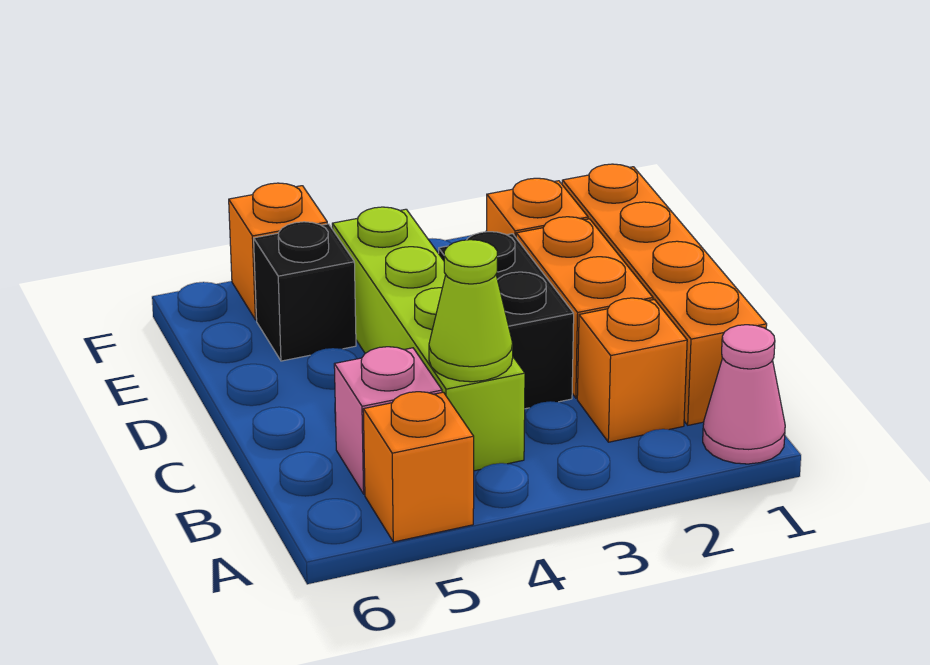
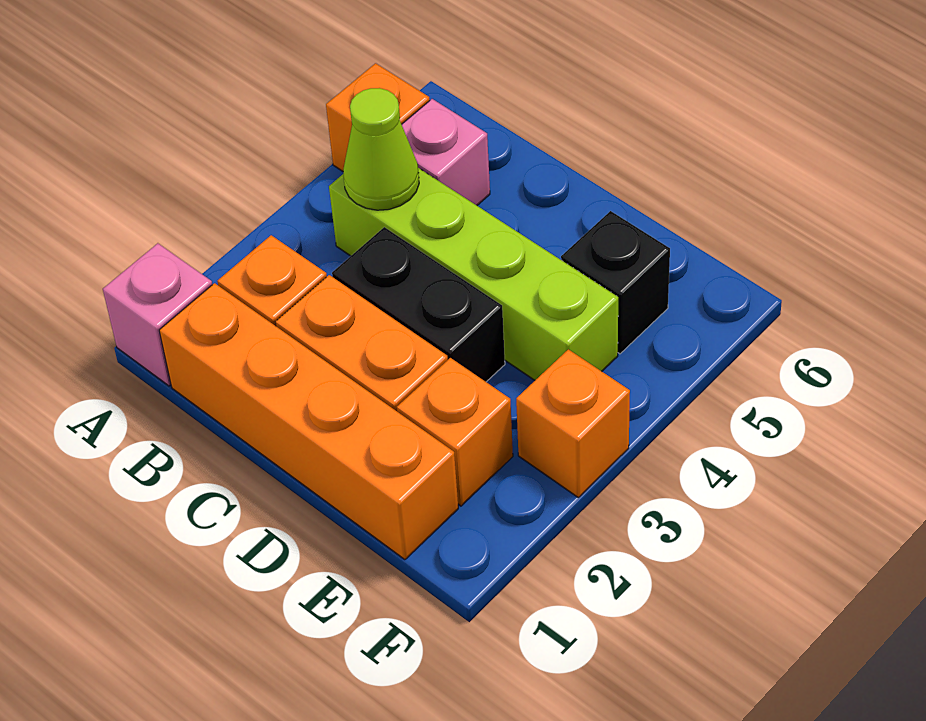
pink cone A1 level 1 -> pink brick A1 level 1
orange brick F5 level 1 -> orange brick F3 level 1

